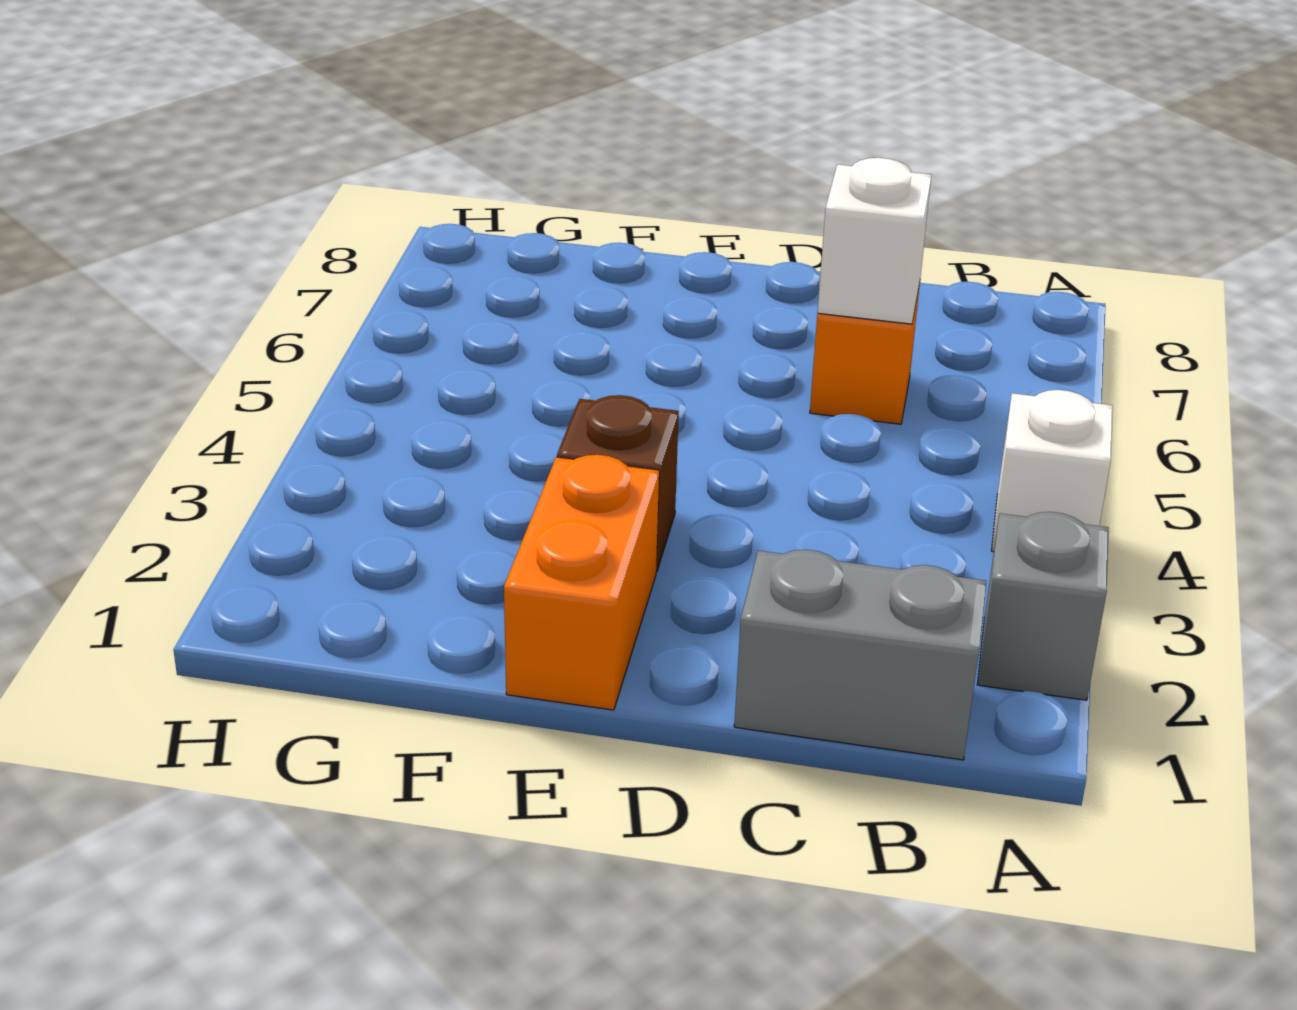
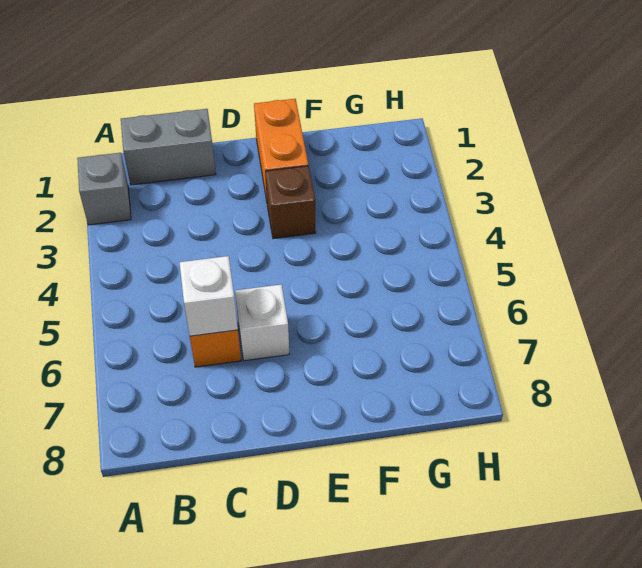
white brick A4 level 1 -> white brick D6 level 1

